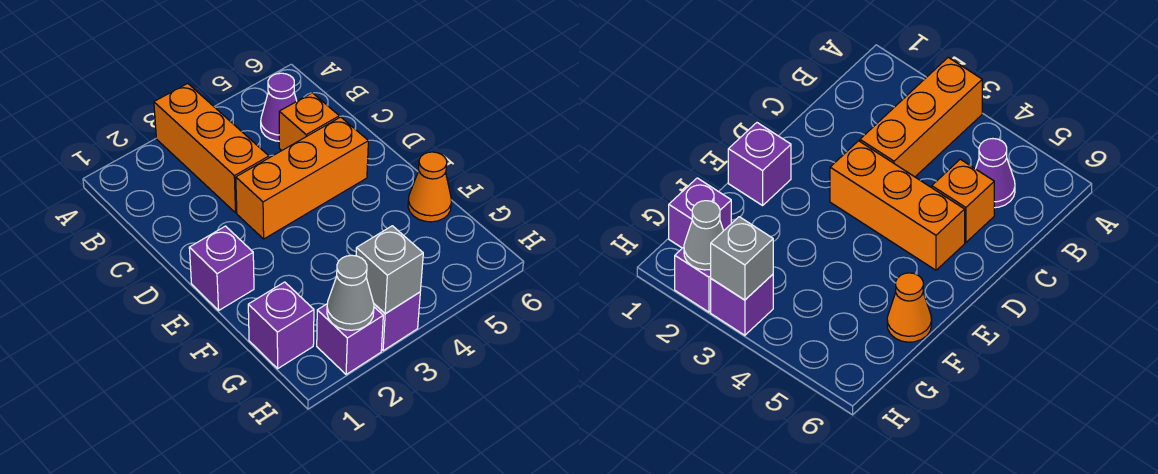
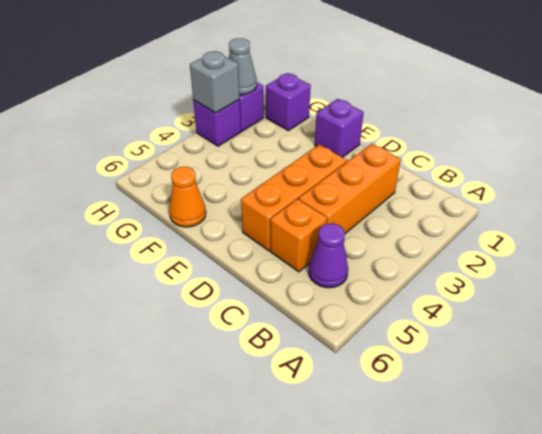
orange brick A3:C3 level 1 -> orange brick C2:C4 level 1

